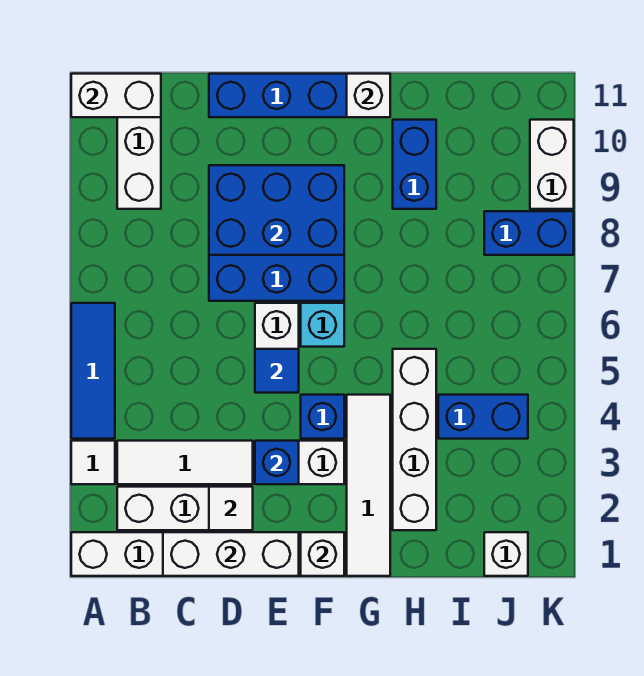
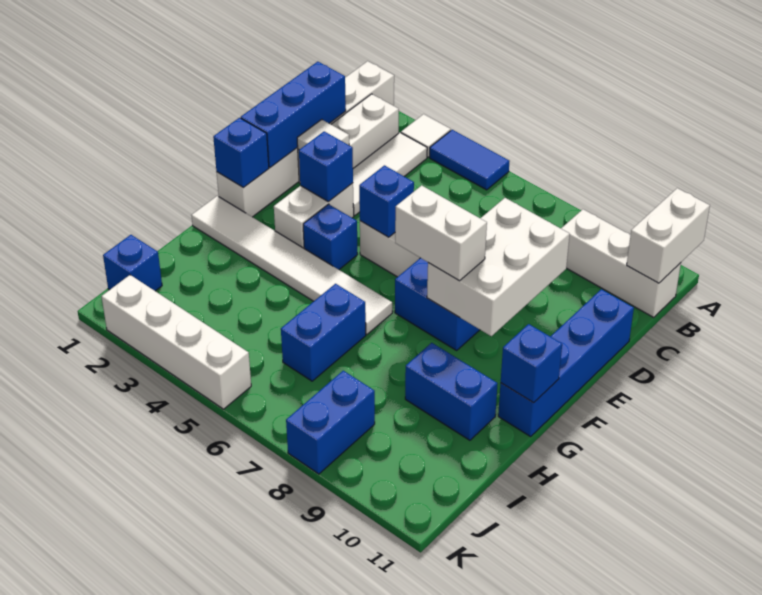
blue tile A4:A6 level 1 -> blue tile A4:A5 level 1
white brick C1:E1 level 2 -> blue brick C1:E1 level 2
blue brick D8:F9 level 2 -> white brick D8:F9 level 2
blue tile E5 level 2 -> blue brick E5 level 2
white brick F1 level 2 -> blue brick F1 level 2
cyan brick F6 level 1 -> none
white tile G1:G4 level 1 -> white tile G1:G6 level 1
white brick G11 level 2 -> blue brick G11 level 2
white brick H2:H5 level 1 -> white brick K2:K5 level 1
blue brick I4:J4 level 1 -> blue brick H6:I6 level 1
white brick J1 level 1 -> blue brick J1 level 1
white brick K9:K10 level 1 -> white brick F7:F8 level 3

